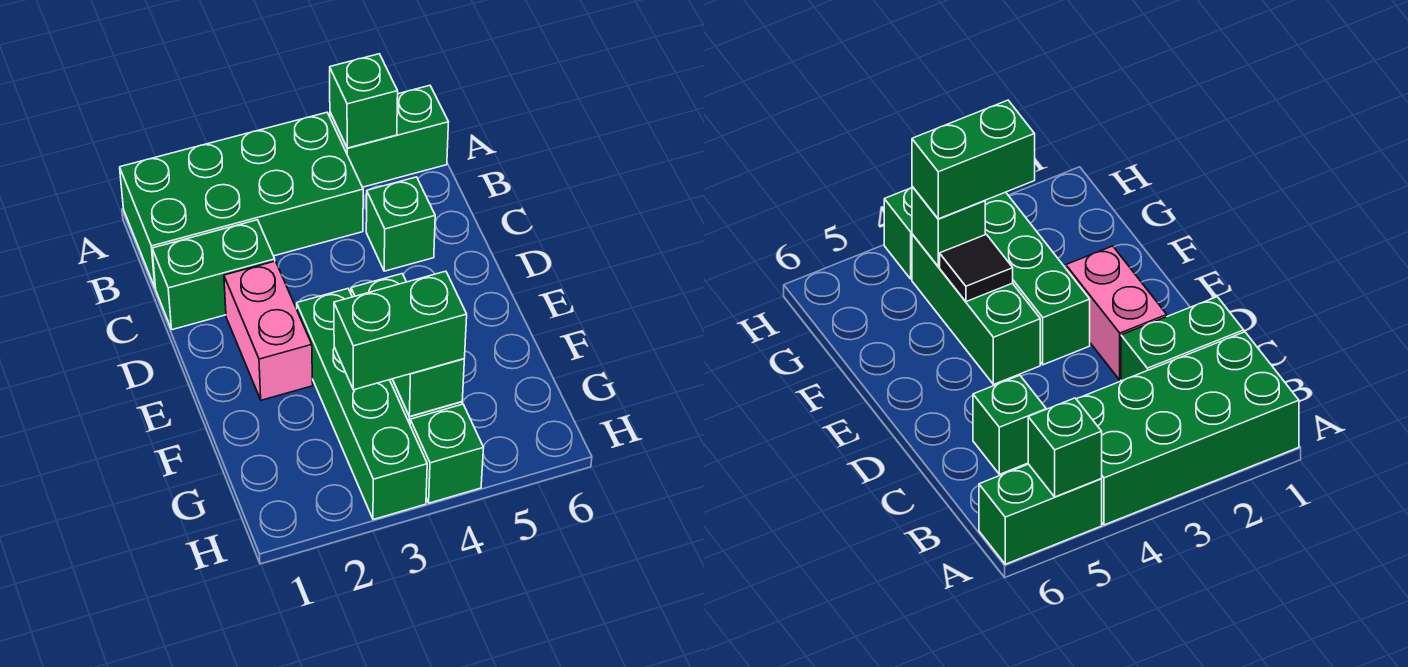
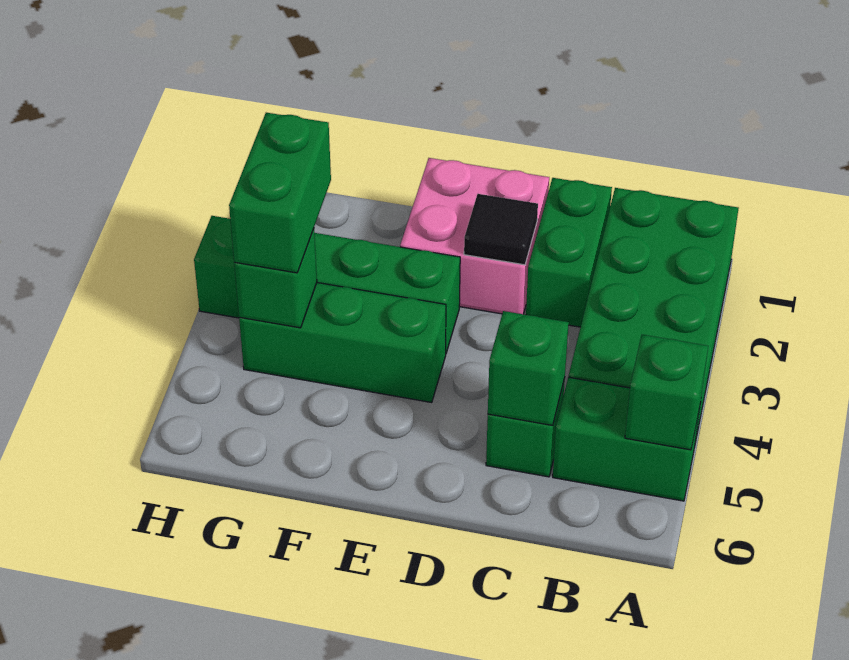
green brick A5:A6 level 1 -> green brick A5:B5 level 1
pink brick D2:E2 level 1 -> pink brick D1:E2 level 1
black tile F4 level 2 -> black tile D2 level 2
green brick H4 level 1 -> green brick C5 level 2

